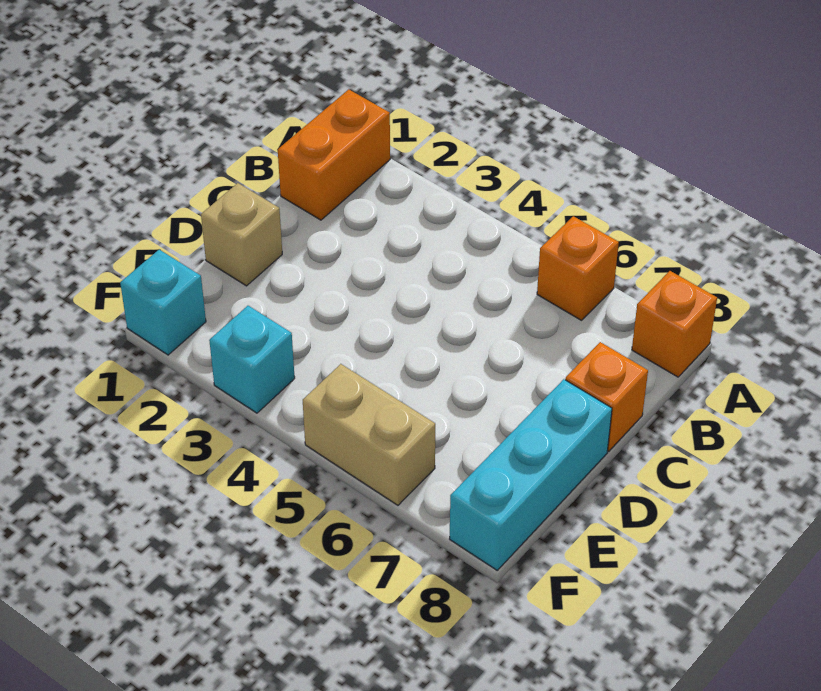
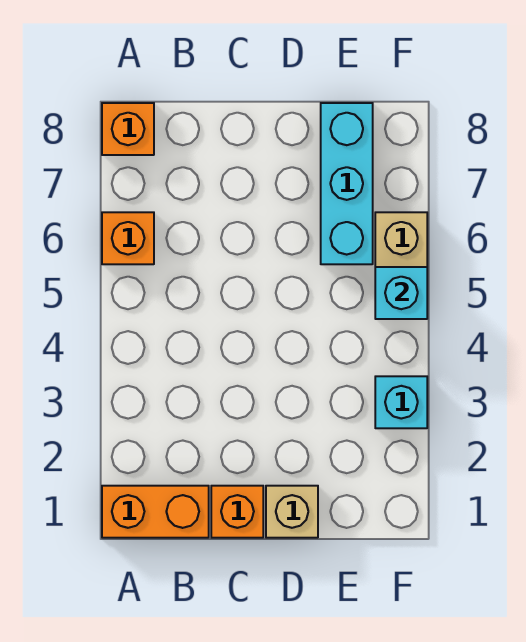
orange brick C8 level 1 -> orange brick C1 level 1
cyan brick D8:F8 level 1 -> cyan brick E6:E8 level 1
cyan brick F1 level 1 -> cyan brick F5 level 2

